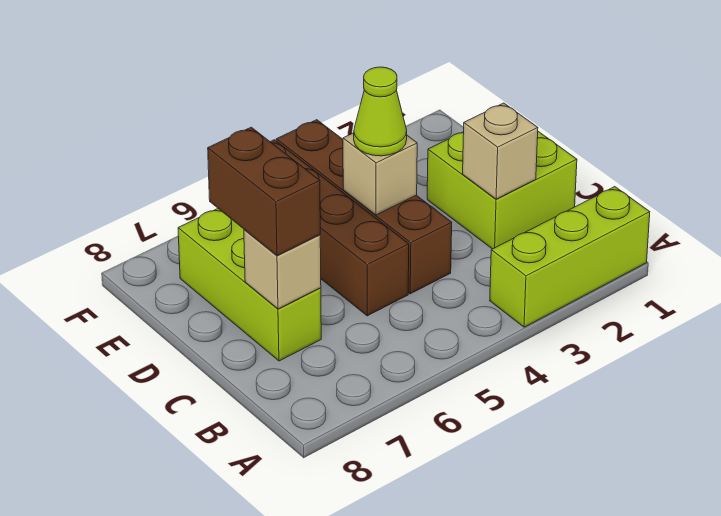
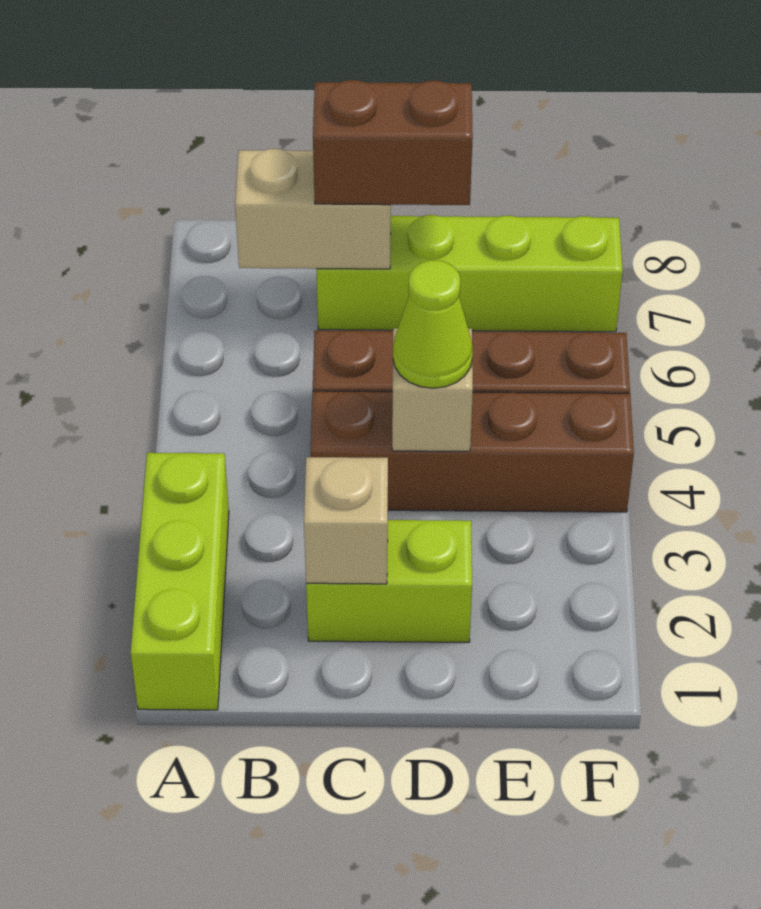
lime brick C1:D2 level 1 -> lime brick C2:D2 level 1
lime brick C7:E7 level 1 -> lime brick C7:F7 level 1
tan brick C7 level 2 -> tan brick B7:C7 level 2

